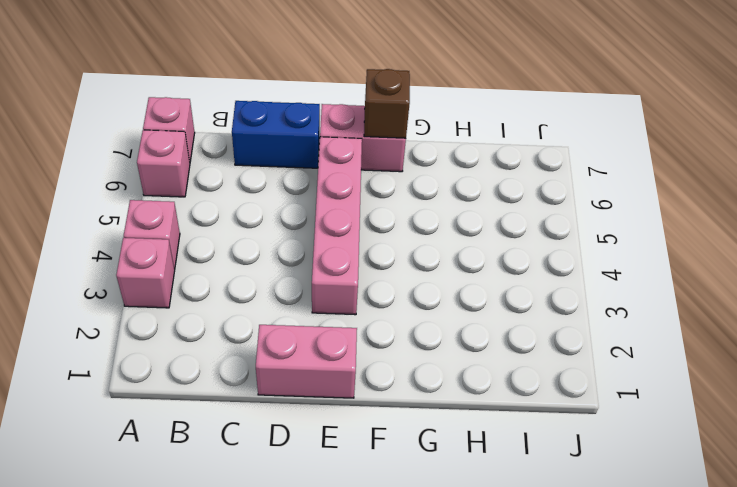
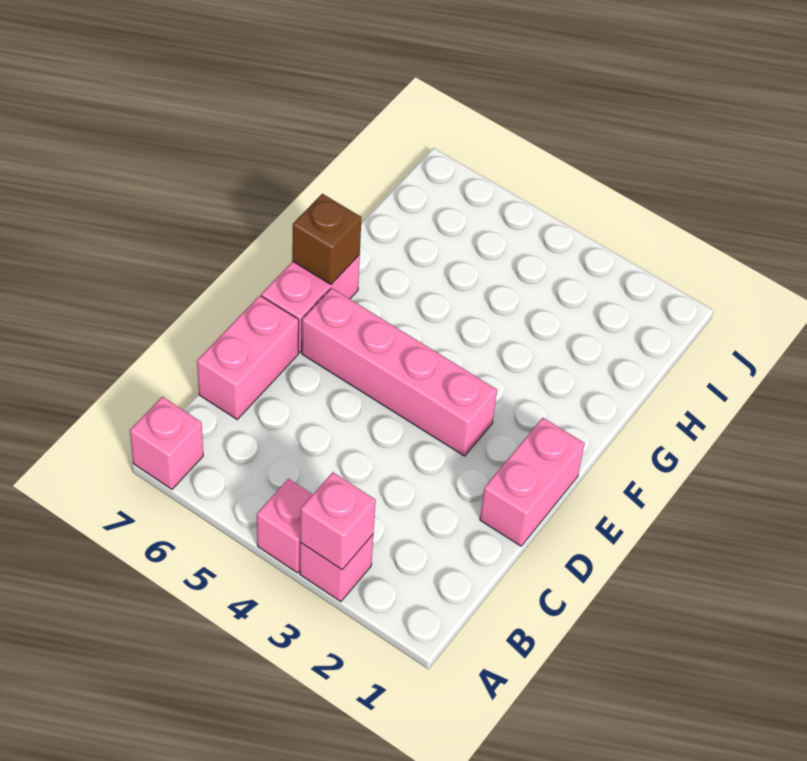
pink brick A6 level 1 -> pink brick A3 level 2
blue brick C7:D7 level 1 -> pink brick C7:D7 level 1

